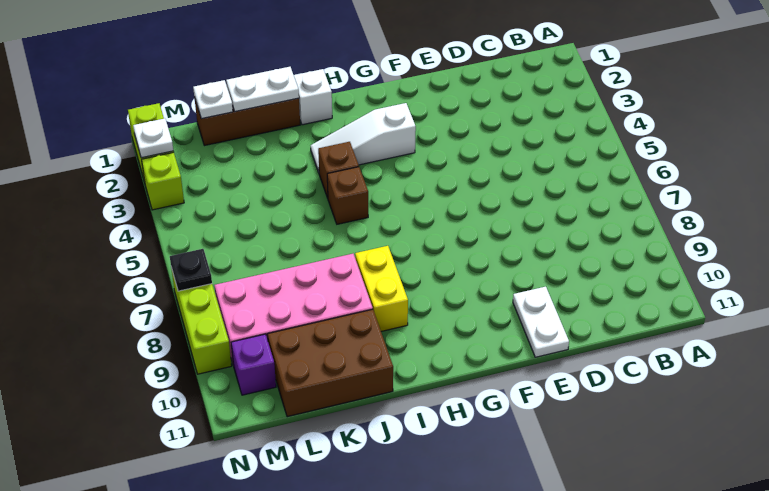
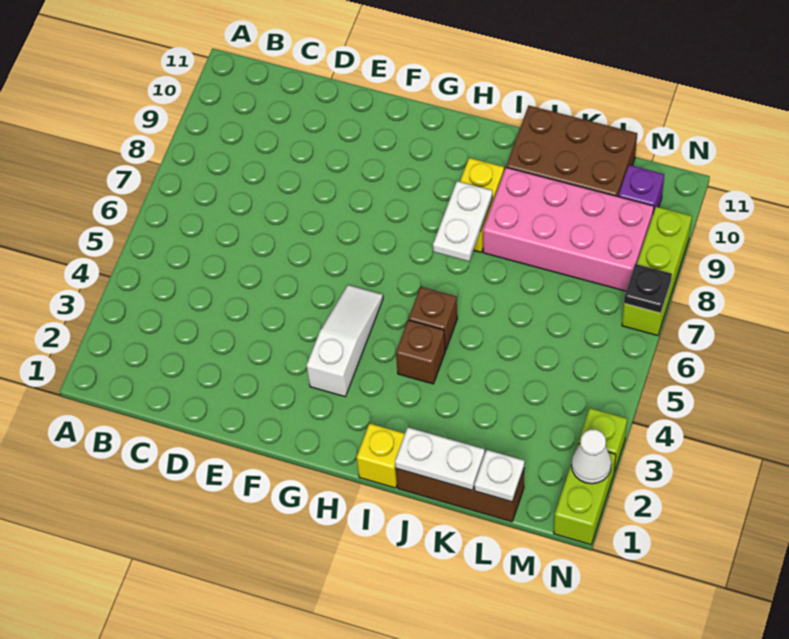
white plate E10:E11 level 1 -> white plate I7:I8 level 2
white slope G3:I3 level 1 top G -> white slope G3:G5 level 1 top 3
white brick I1 level 1 -> yellow brick I1 level 1
white plate N2 level 2 -> white cone N2 level 2

